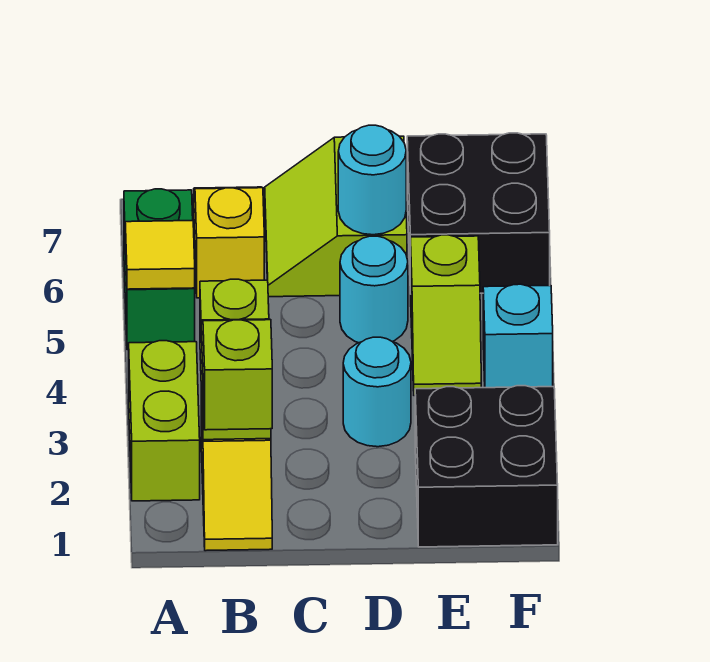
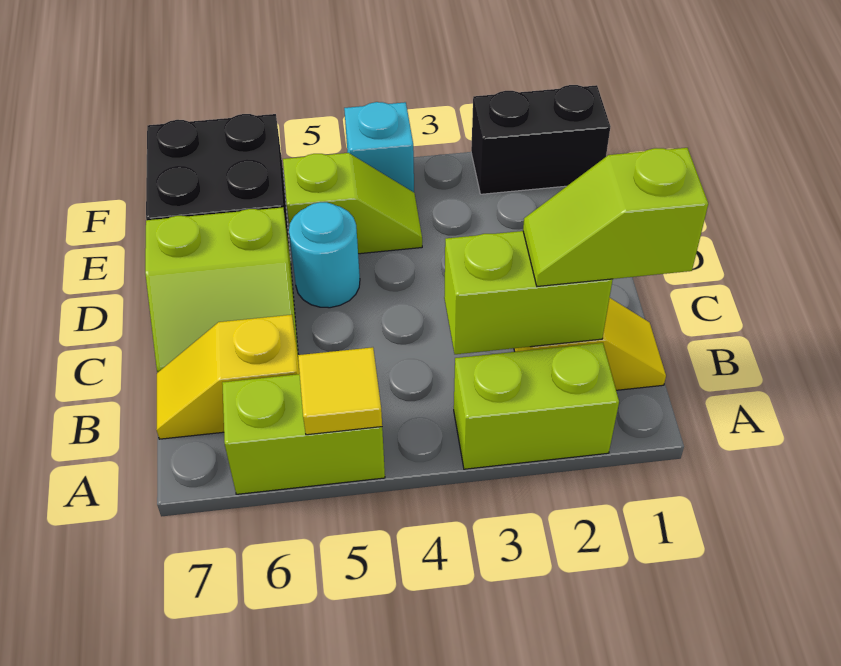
green brick A5:A6 level 1 -> lime brick A5:A6 level 1
cyan round brick D3 level 1 -> none
cyan round brick D6 level 2 -> none
black brick E1:F2 level 1 -> black brick F1:F2 level 1

